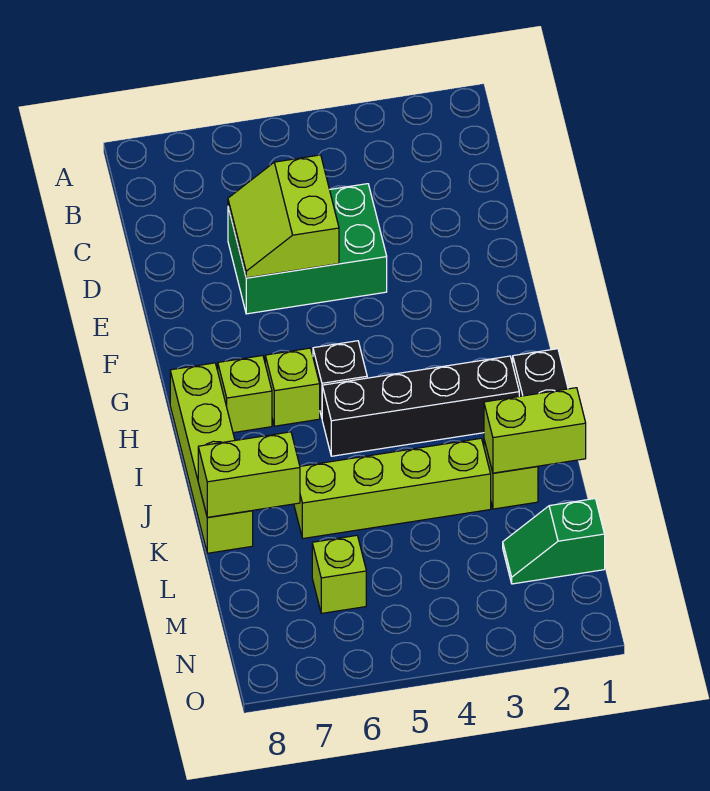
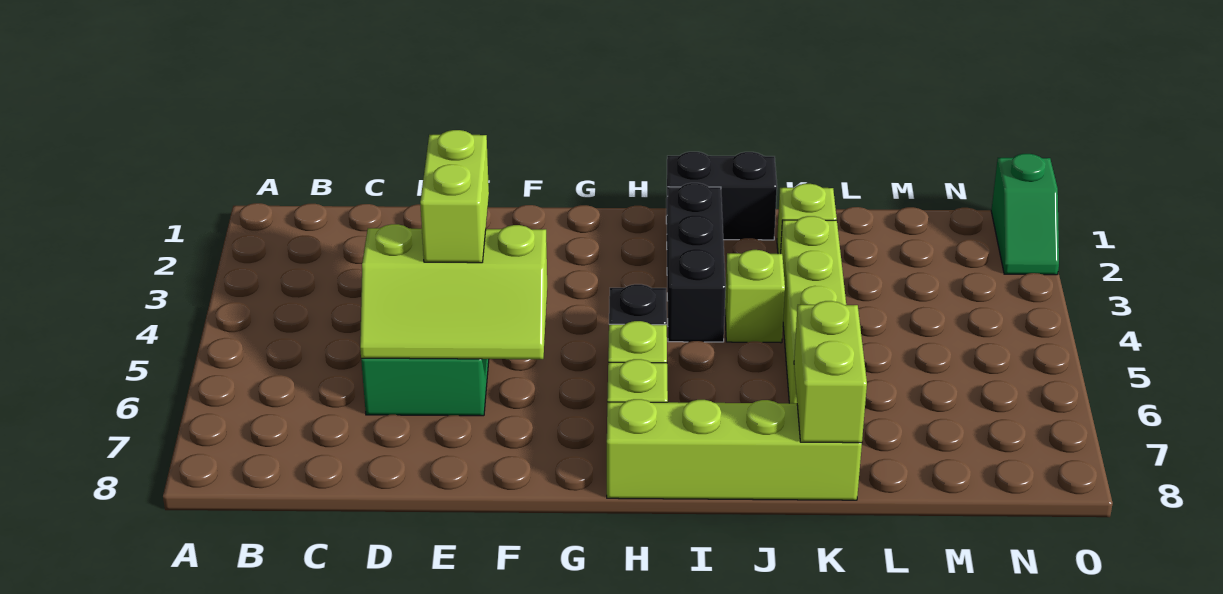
lime slope D5:E6 level 2 top 5 -> lime slope D5:F6 level 2 top 5
black brick I2:I5 level 1 -> black brick I2:I4 level 1
lime brick K1:K2 level 2 -> lime brick E4:E5 level 3
green slope M1:M2 level 1 top 1 -> green slope O1:O2 level 1 top 1
lime brick M6 level 1 -> lime brick J4 level 1

